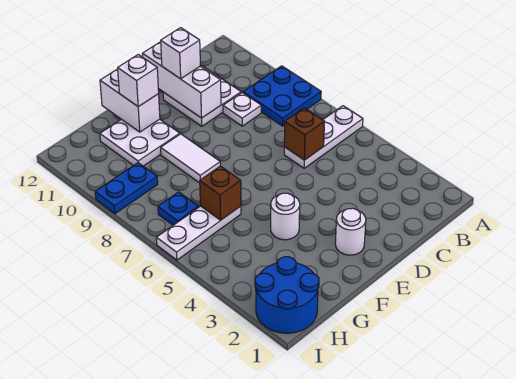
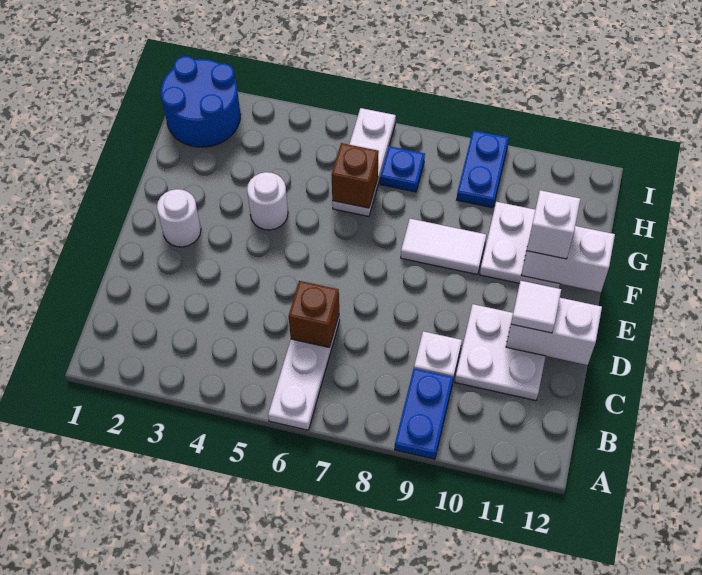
blue plate A8:B9 level 1 -> blue plate A9:B9 level 1
white brick D10:D12 level 2 -> white brick D11:D12 level 2
white brick D11 level 3 -> white tile D11 level 3

